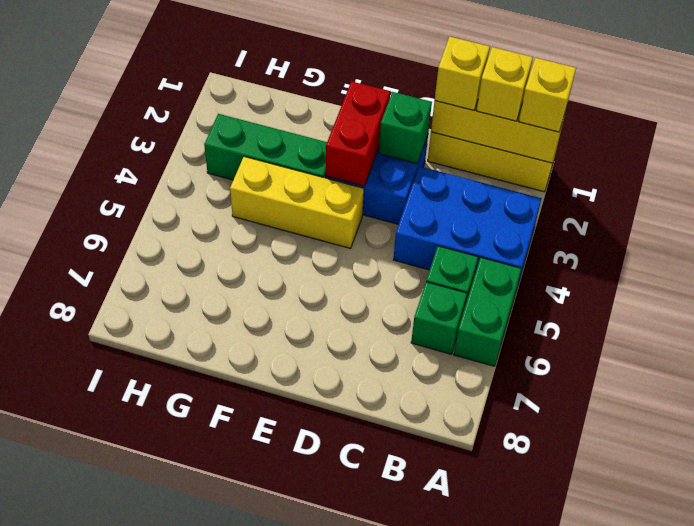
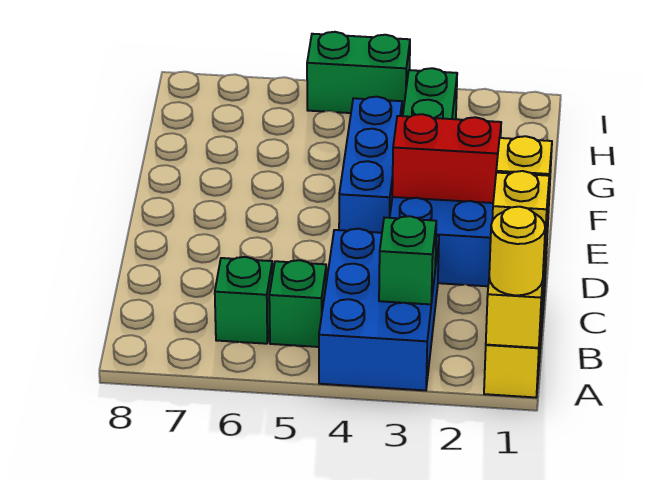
yellow brick A1 level 3 -> yellow round brick A1 level 3
green brick A5:A6 level 1 -> green brick I4:I5 level 1
green brick D2 level 2 -> green brick B3 level 2
yellow brick E4:G4 level 1 -> blue brick E4:G4 level 1

